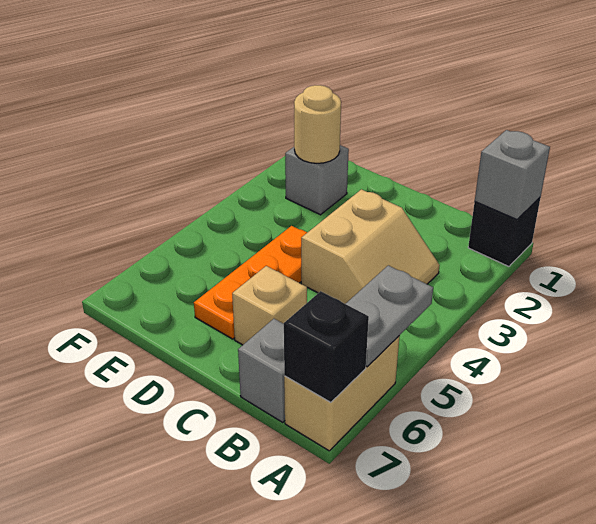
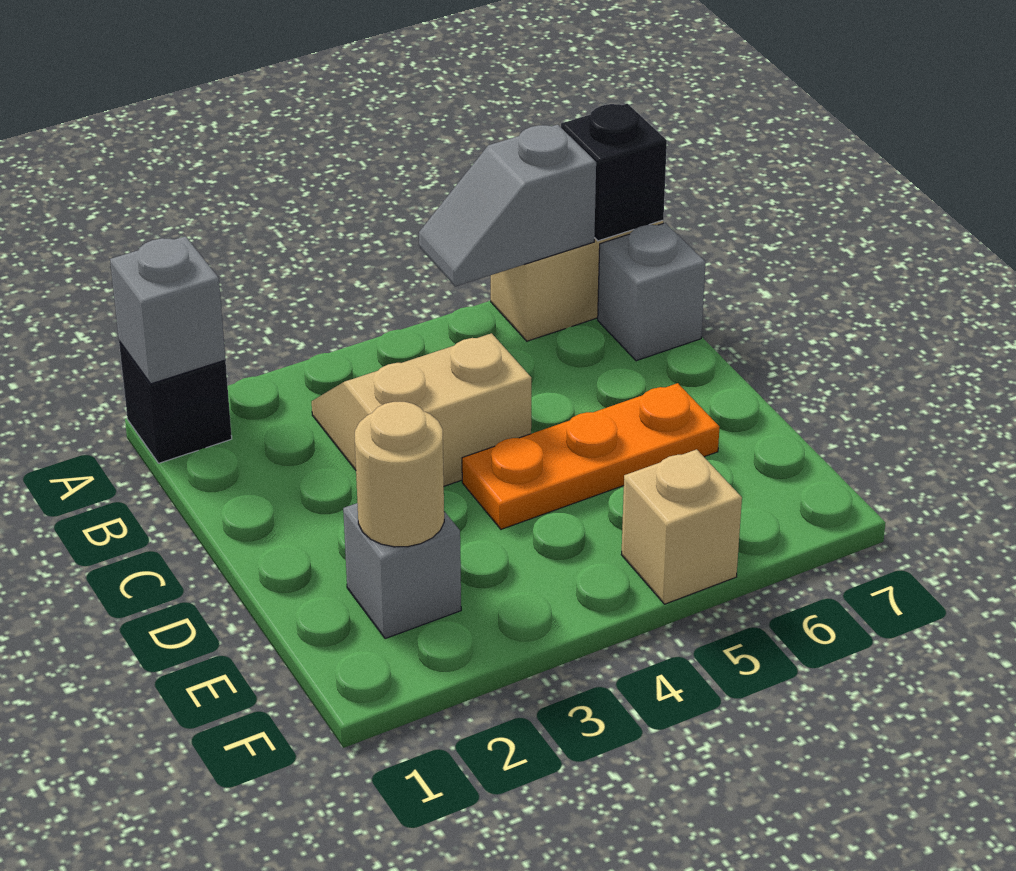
grey plate A5:A6 level 2 -> grey slope A5:A6 level 2 top 6
tan brick C6 level 1 -> tan brick F5 level 1

